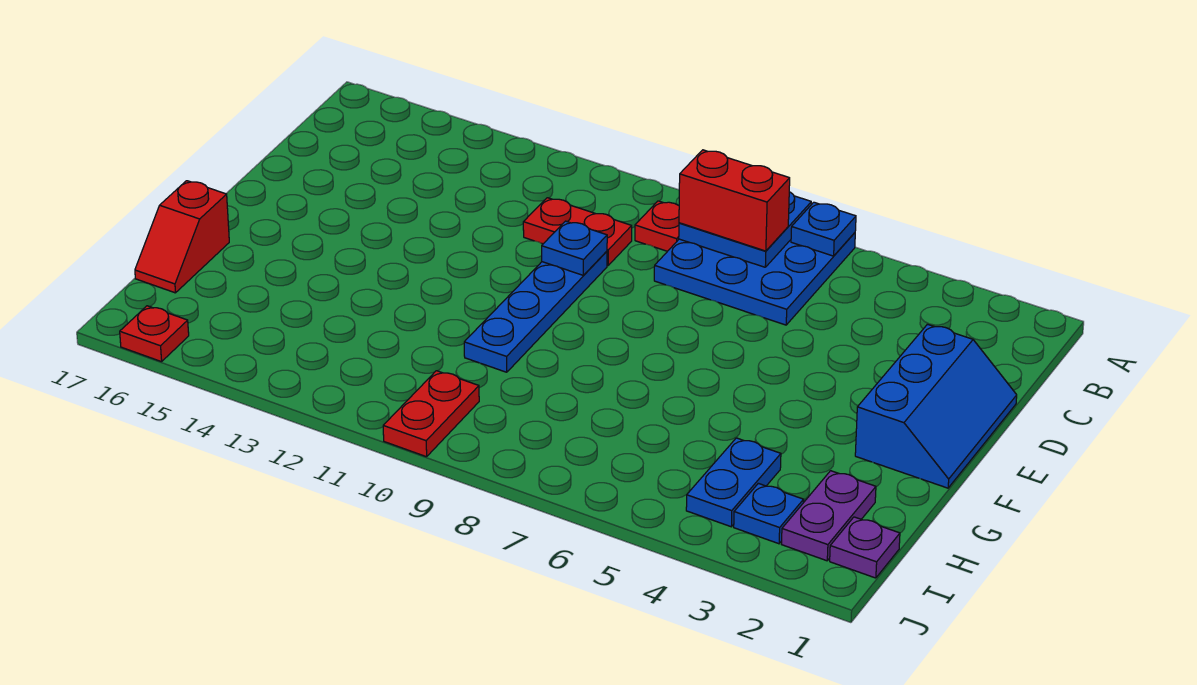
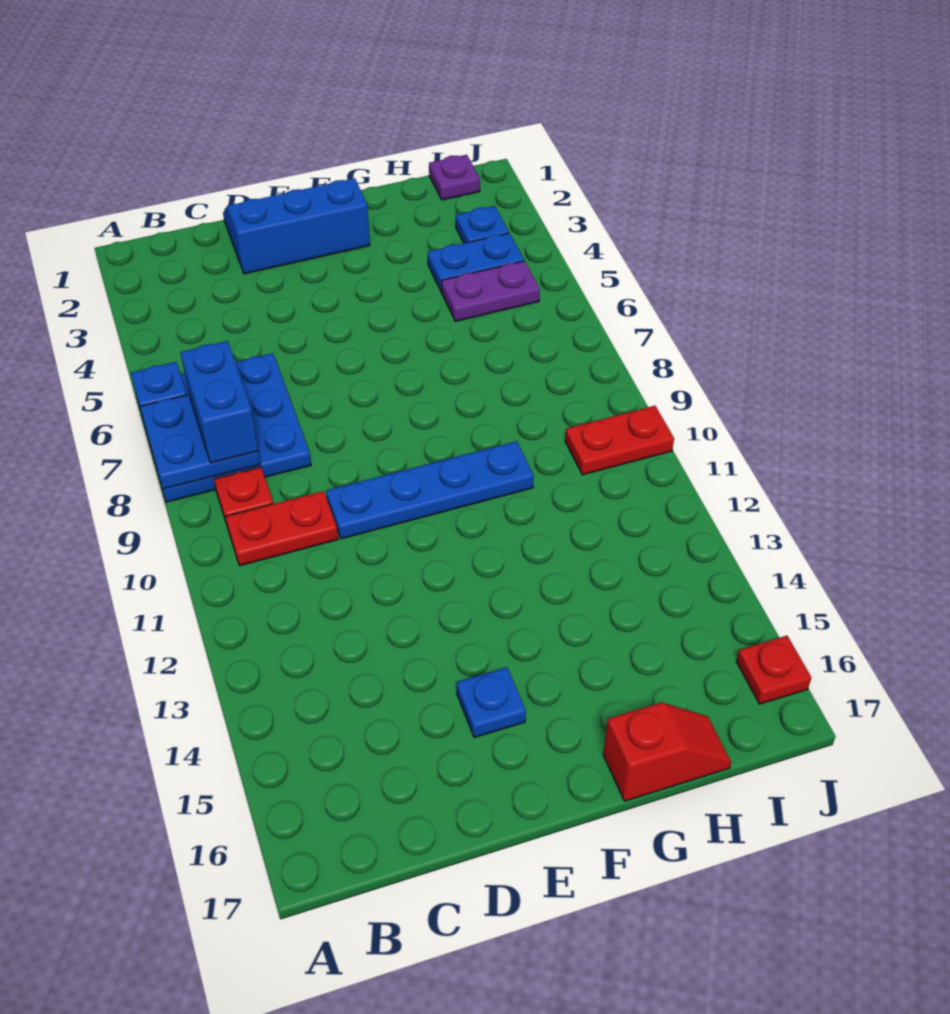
red brick B7:B8 level 3 -> blue brick B7:B8 level 3
red plate C10:C11 level 1 -> red plate B10:C10 level 1
blue plate D10 level 2 -> blue plate E15 level 1
purple plate H2:I2 level 1 -> purple plate H5:I5 level 1

